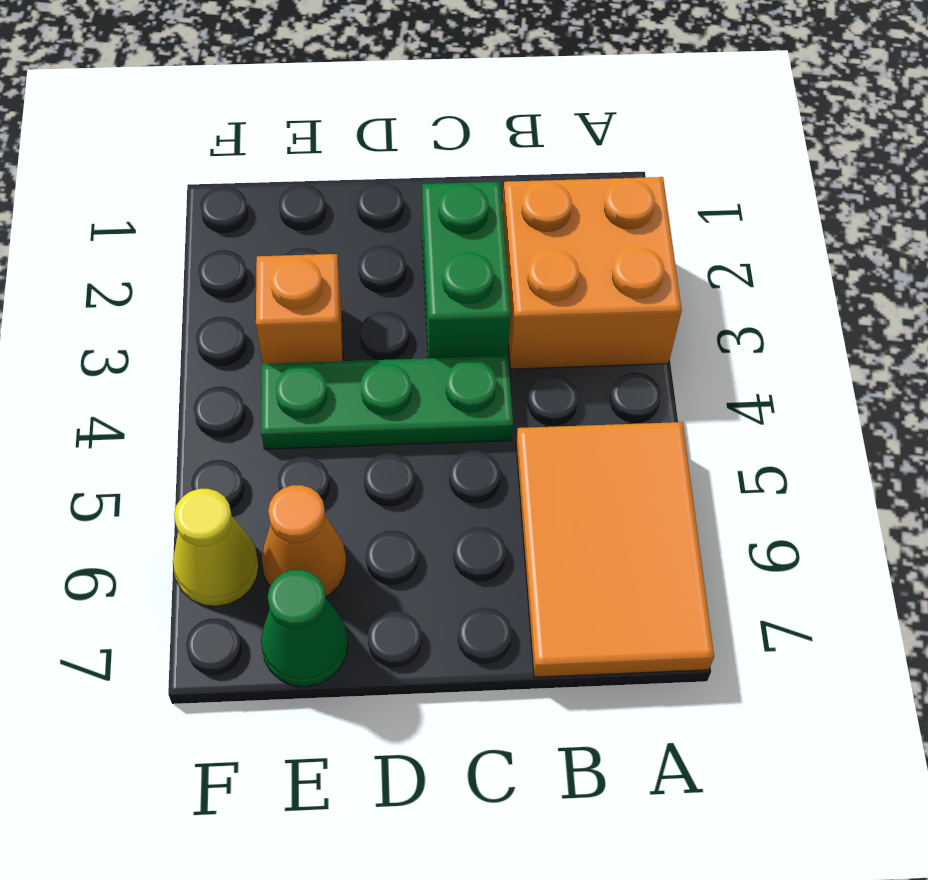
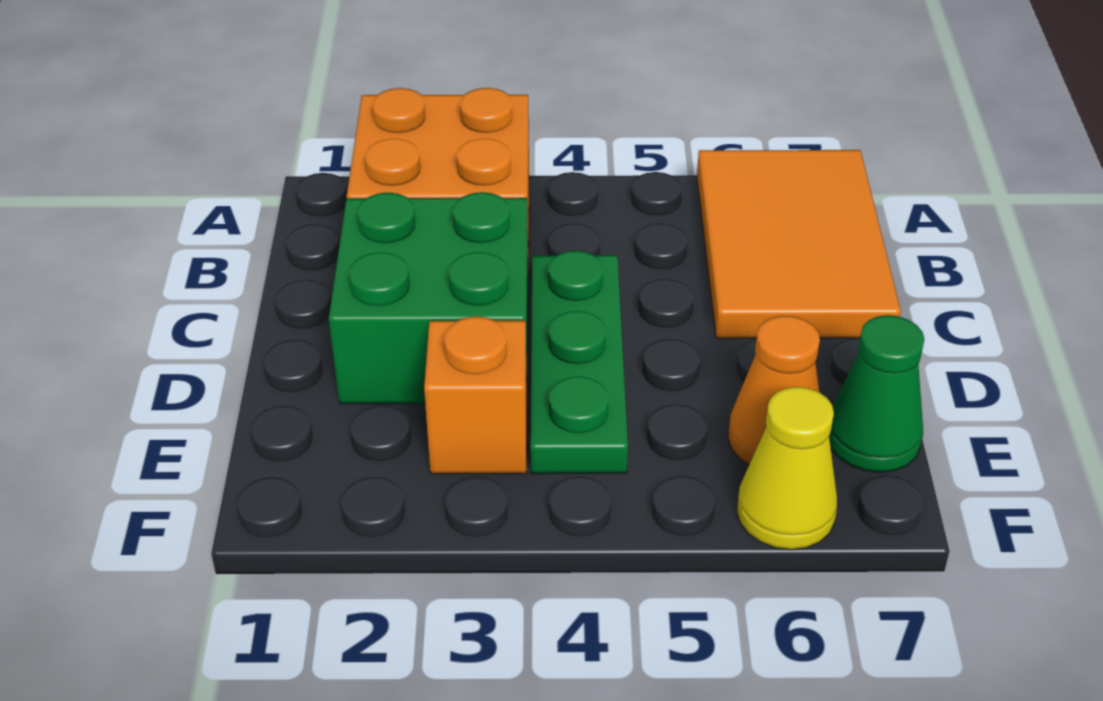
orange tile A5:B7 level 1 -> orange tile A6:C7 level 1
green brick C2:C3 level 1 -> green brick C2:D3 level 1

